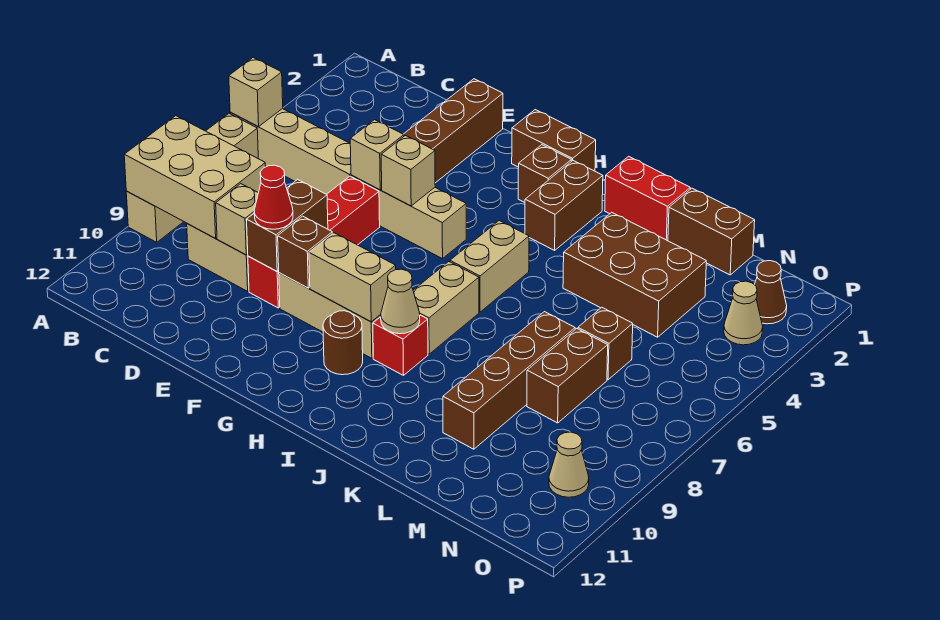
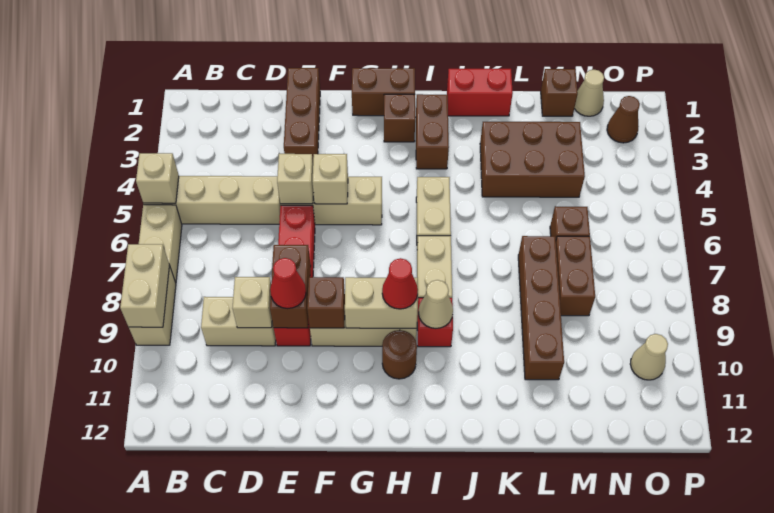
tan brick A8:C9 level 2 -> tan brick A8:A9 level 2
none -> red cone H9 level 3
brown brick L1:M1 level 1 -> brown brick M1 level 1
tan cone O3 level 1 -> tan cone N1 level 1

